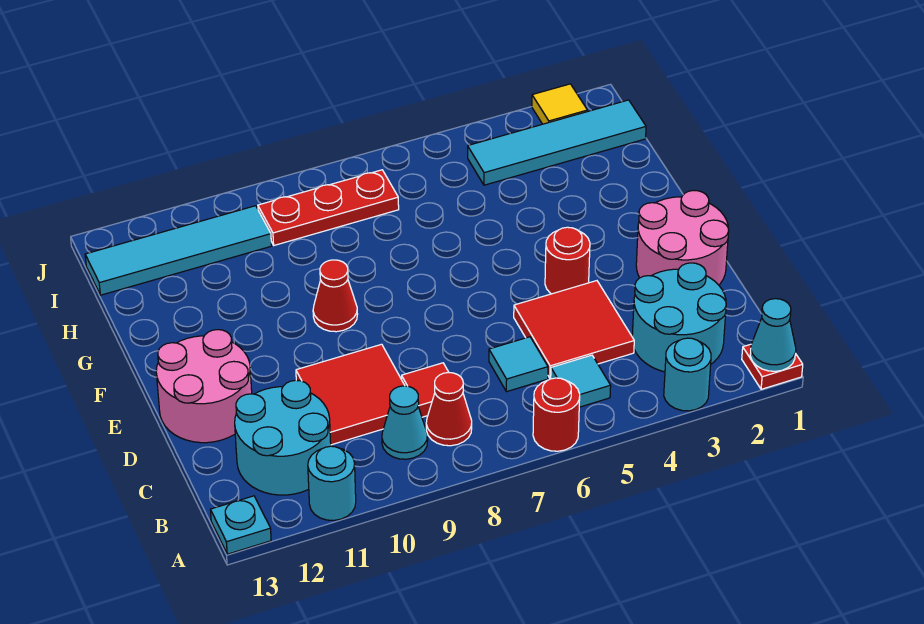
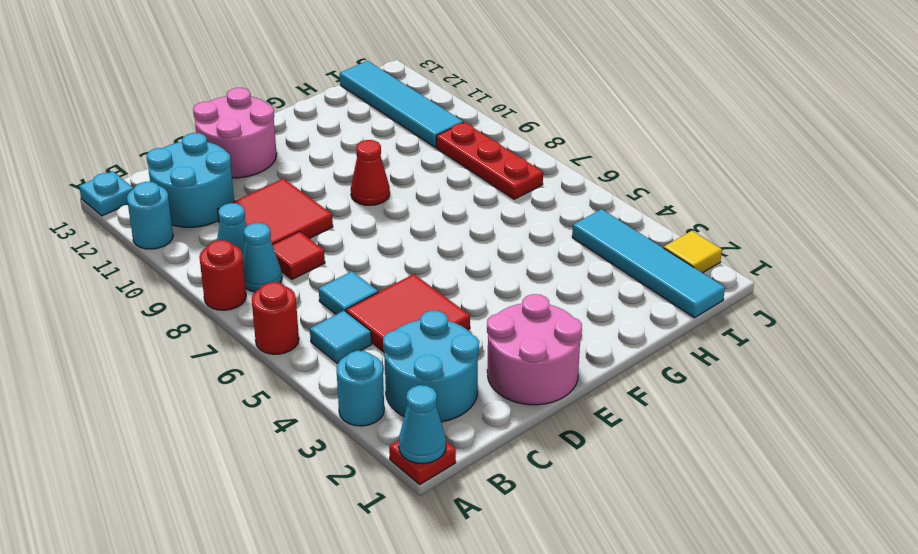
red cone B8 level 1 -> cyan cone B8 level 1
red round brick E4 level 1 -> red round brick A8 level 1

